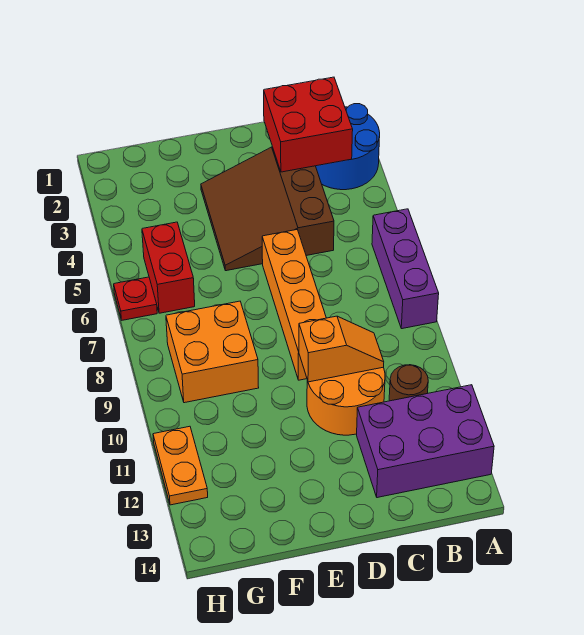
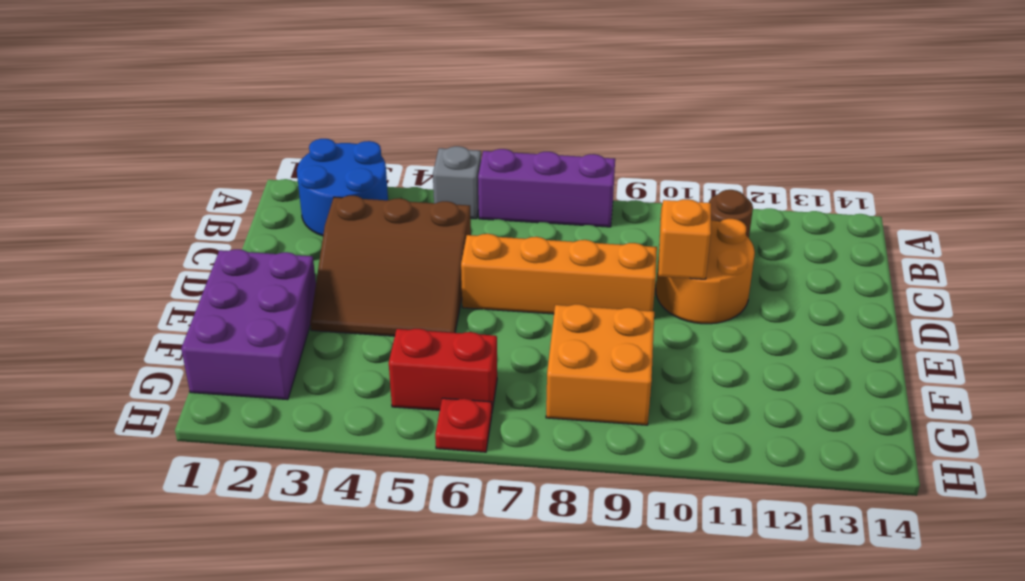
none -> grey brick A5 level 1
purple brick A12:C13 level 1 -> purple brick E1:G2 level 1
red brick B2:C3 level 2 -> none
orange plate H11:H12 level 1 -> none

